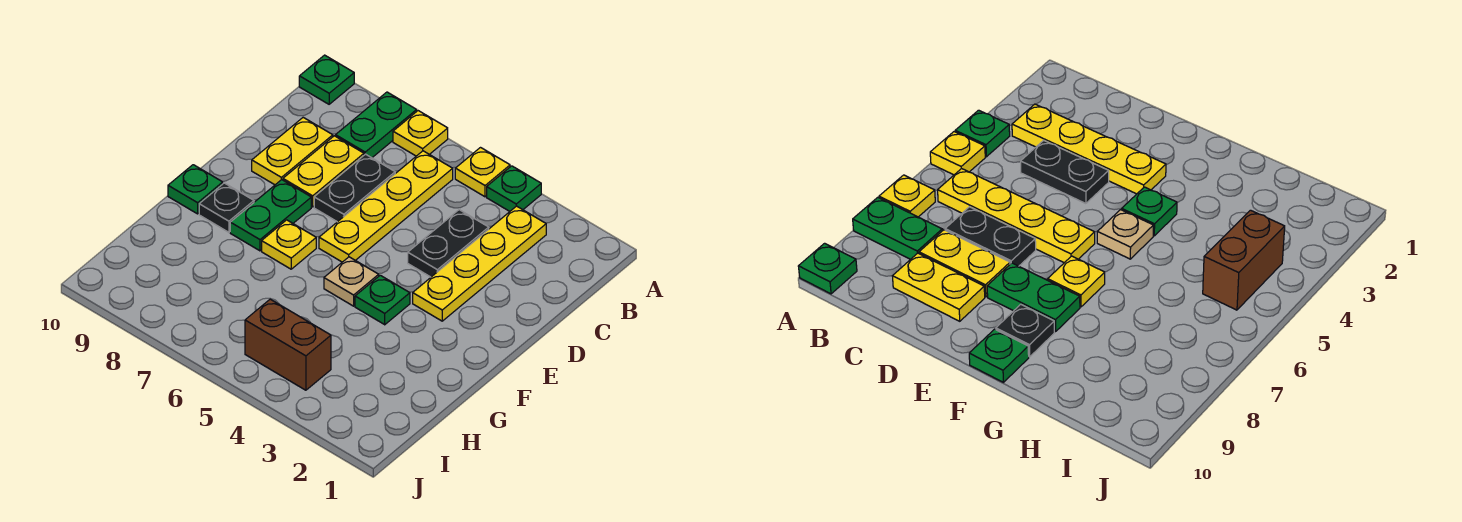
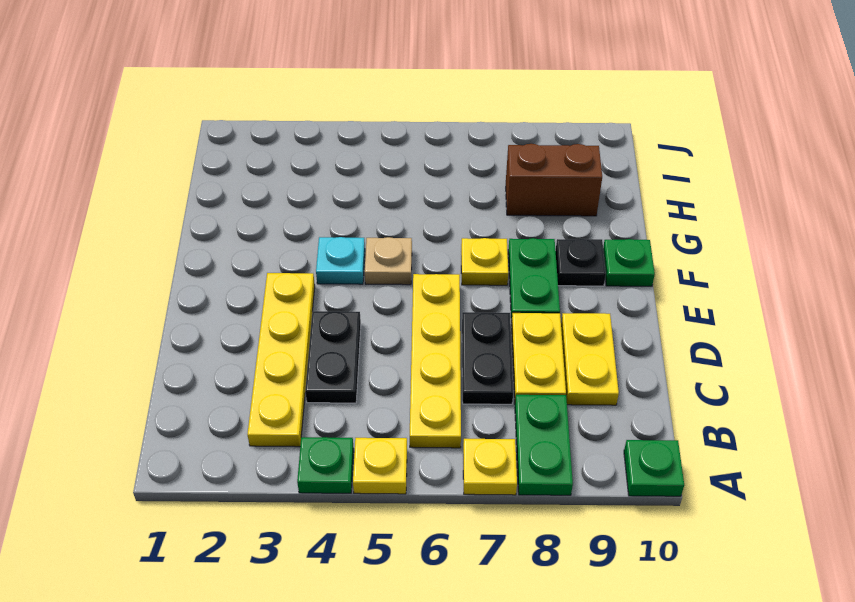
green plate F4 level 1 -> cyan plate F4 level 1
brown brick I4:I5 level 1 -> brown brick H8:H9 level 1

